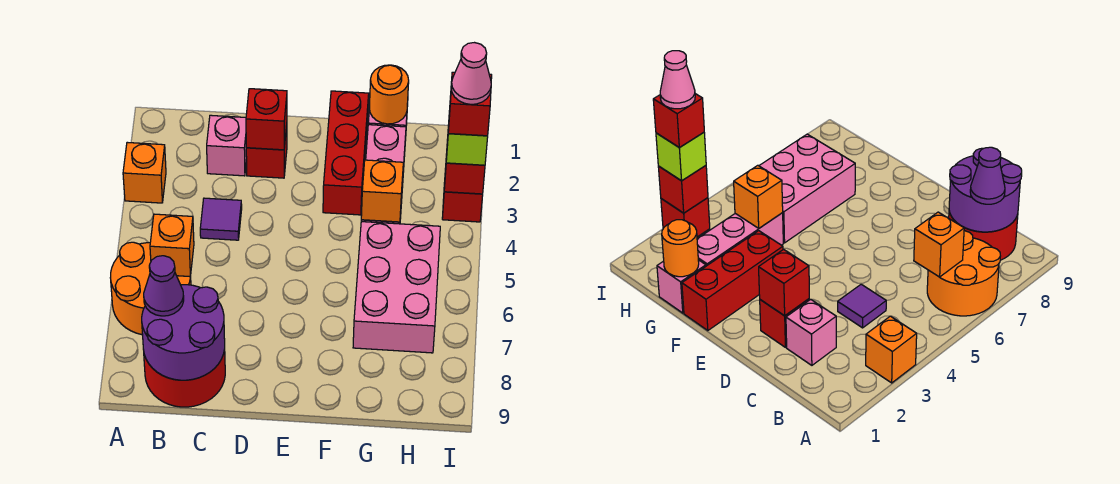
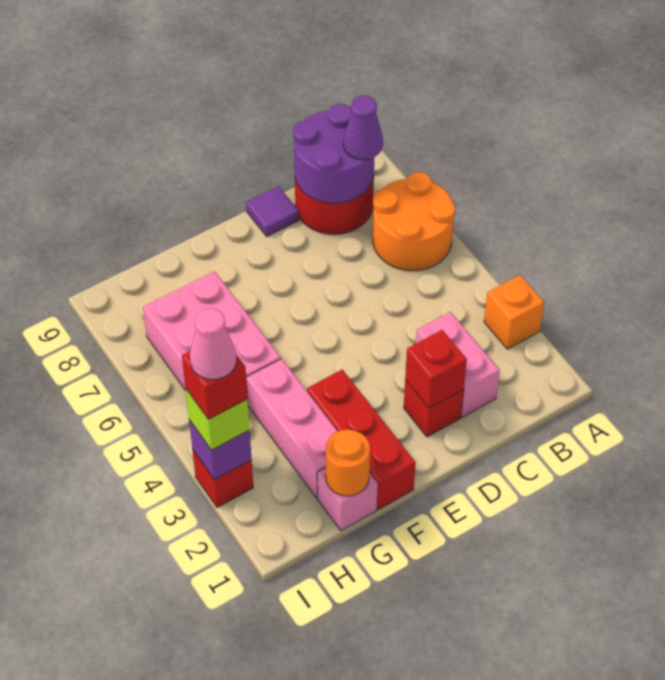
orange brick B6 level 2 -> none
pink brick C2 level 1 -> pink brick C2:C3 level 1
purple tile C4 level 1 -> purple tile D9 level 1
orange brick G4 level 2 -> none
red brick I3 level 2 -> purple brick I3 level 2

